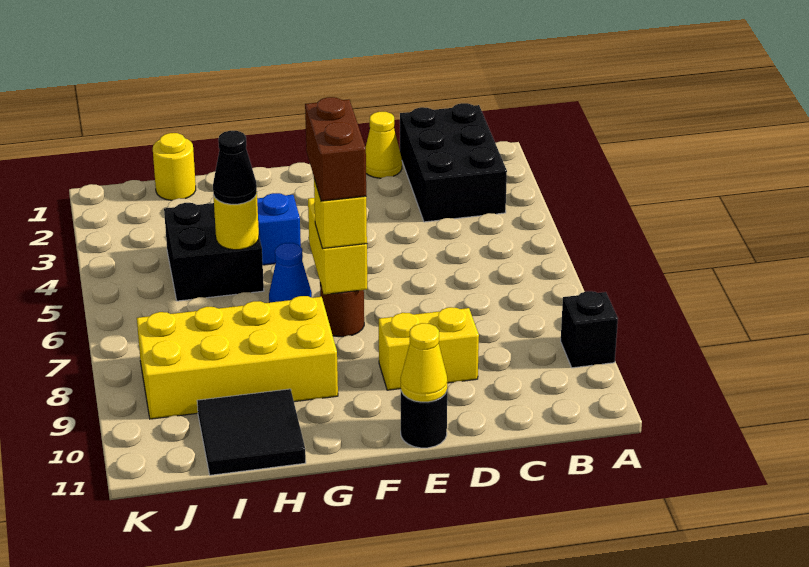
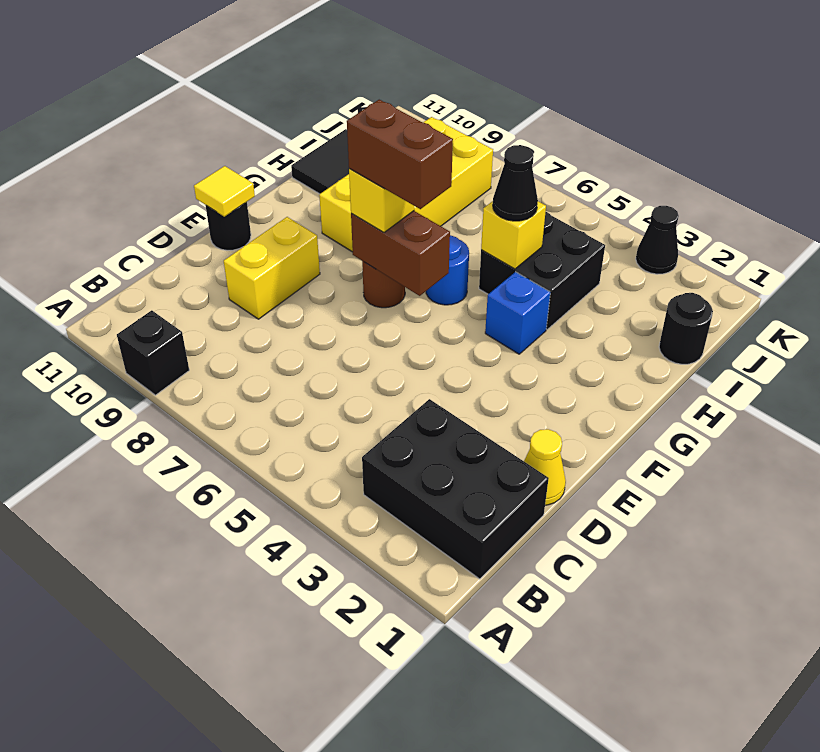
yellow cone E11 level 2 -> yellow tile E11 level 2
yellow brick F6:F7 level 2 -> brown brick F6:F7 level 2
blue cone G6 level 1 -> blue round brick G6 level 1
yellow round brick H5 level 2 -> yellow brick H5 level 2
yellow round brick I1 level 1 -> black round brick I1 level 1
none -> black cone K3 level 1

